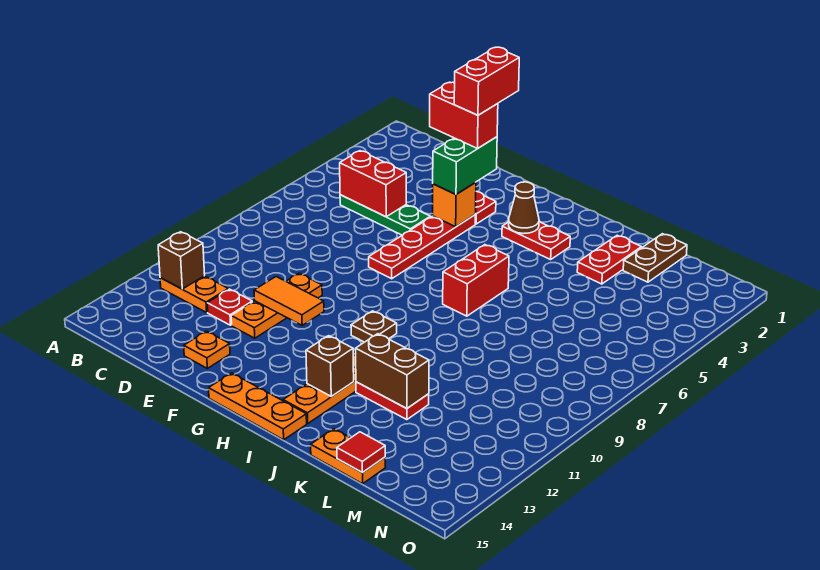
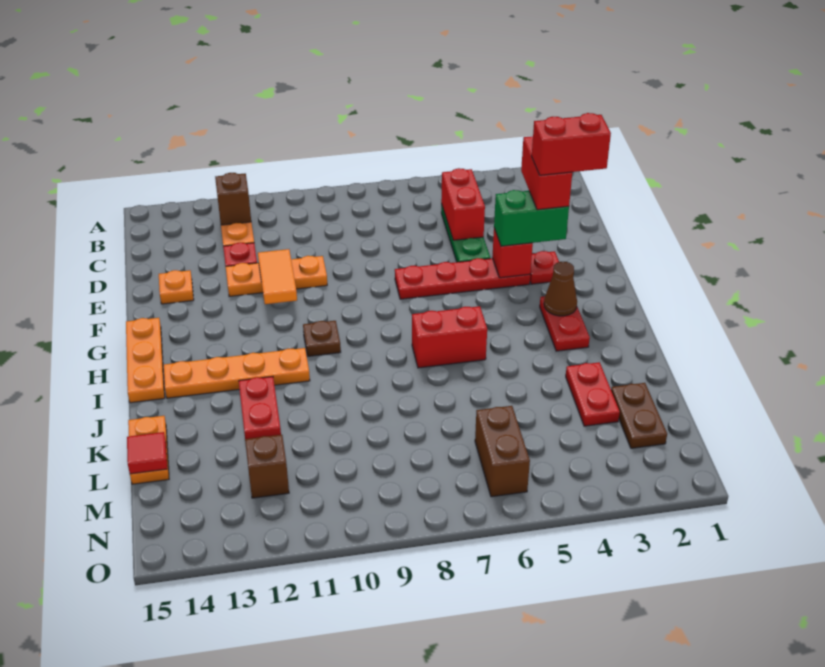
orange brick F4 level 2 -> red brick F4 level 2
brown brick I13 level 2 -> brown brick M12 level 1
brown brick J12:K12 level 2 -> brown brick M6:N6 level 1
red plate K2:K3 level 1 -> red plate K3:L3 level 1
brown plate L1:L2 level 1 -> brown plate L2:M2 level 1

